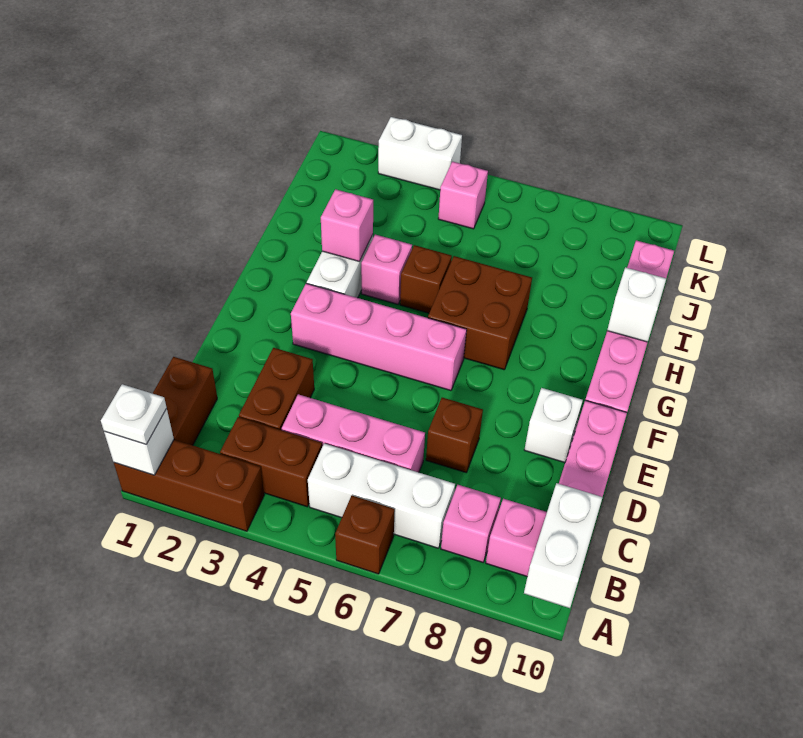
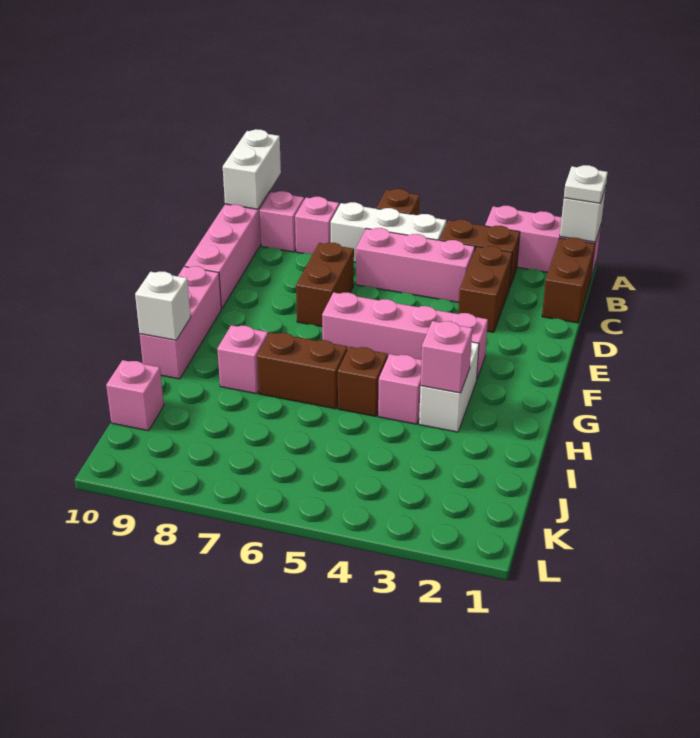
brown brick A1:A3 level 1 -> pink brick A1:A3 level 1
brown brick D7 level 1 -> brown brick D7:E7 level 1
white brick E9 level 1 -> none
brown brick G6:H7 level 1 -> brown brick H6:H7 level 1
pink brick K5 level 1 -> pink brick H8 level 1
white brick L3:L4 level 1 -> none

